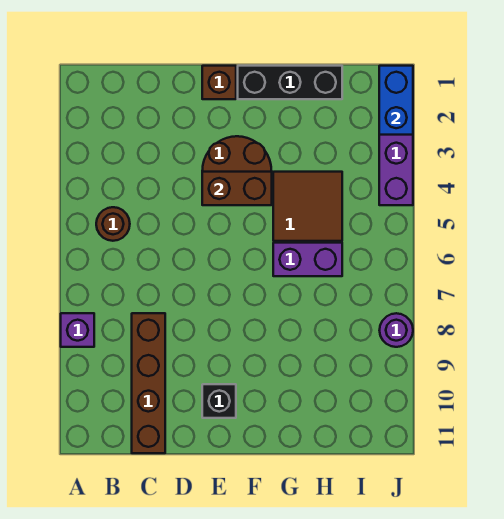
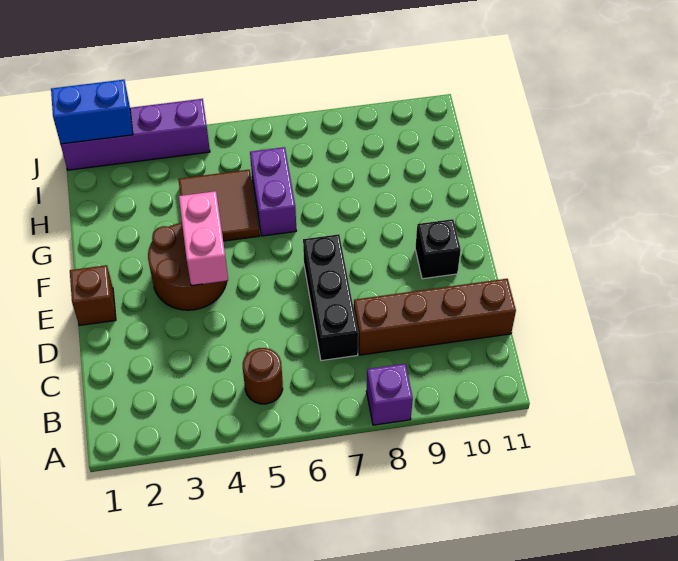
brown brick E4:F4 level 2 -> pink brick E4:F4 level 2
black brick F1:H1 level 1 -> black brick C7:E7 level 1
purple round brick J8 level 1 -> none

